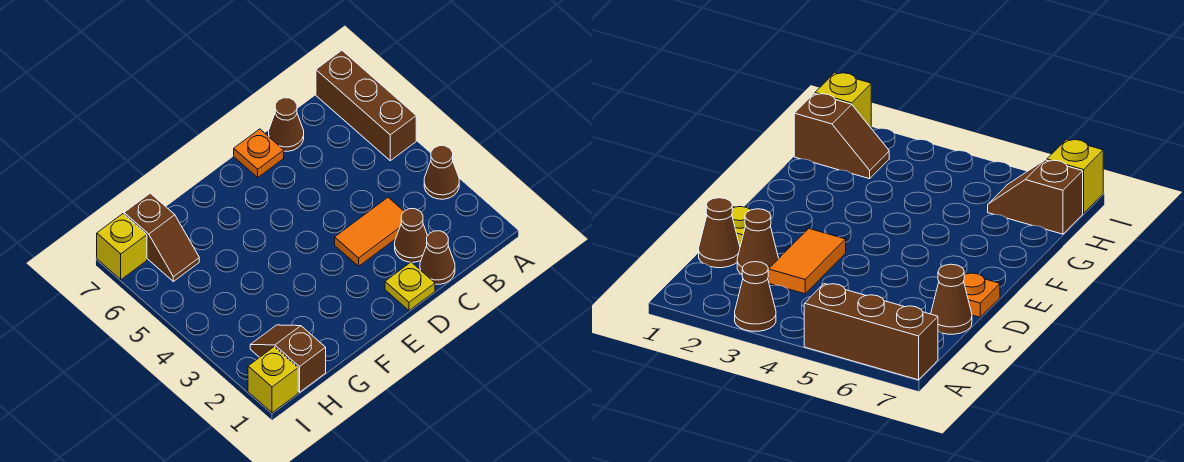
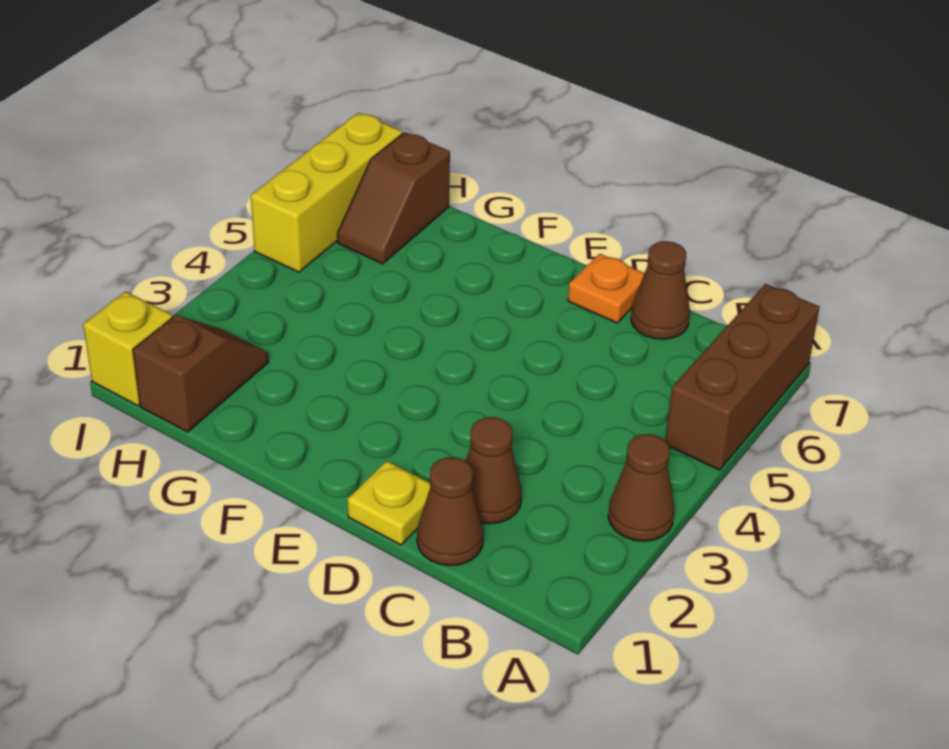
orange tile C3:D3 level 1 -> none
yellow brick I7 level 1 -> yellow brick I5:I7 level 1

